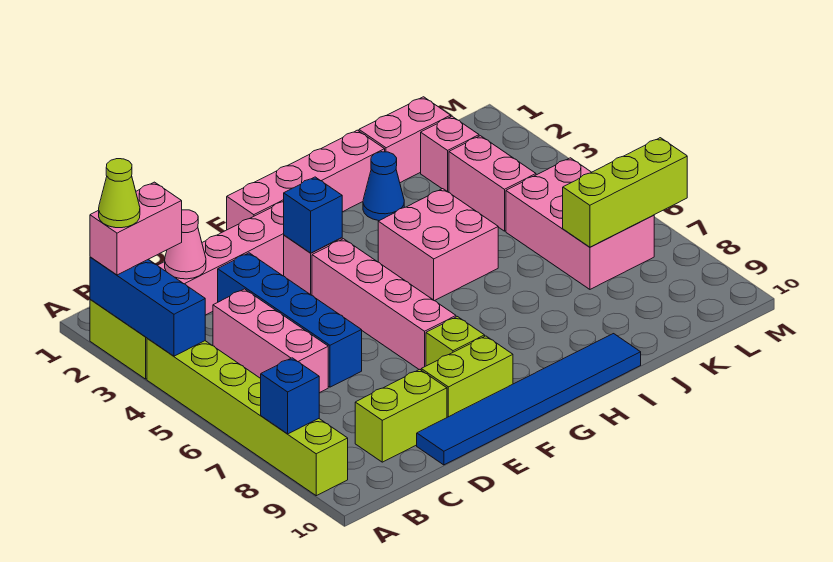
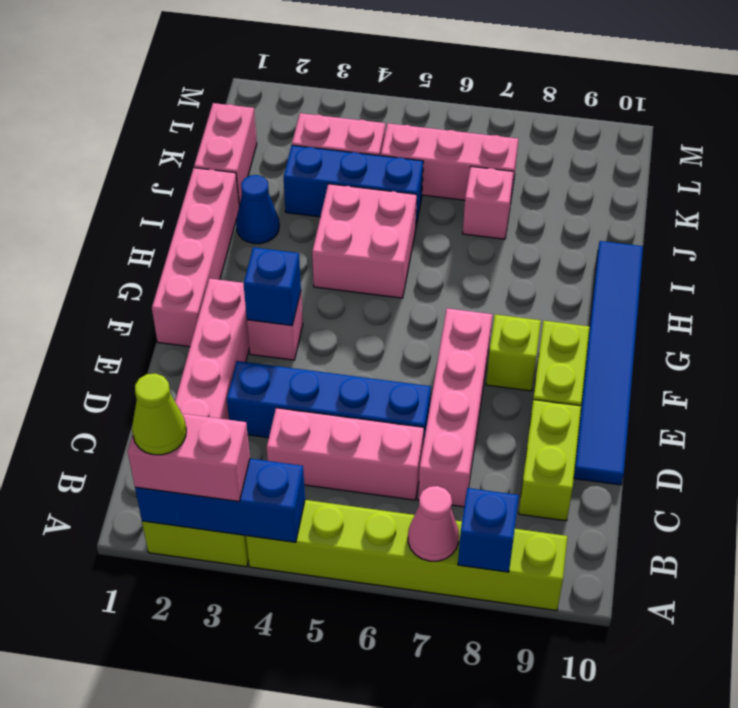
pink brick A2:B2 level 3 -> pink brick A2:A3 level 3
pink cone C2 level 2 -> pink cone A7 level 2
pink brick F4:F7 level 1 -> pink brick C7:F7 level 1
none -> blue brick J3:J5 level 1
pink brick K2 level 1 -> pink brick J7 level 1
pink brick K5:L7 level 1 -> pink brick K5:K7 level 1
lime brick K7:M7 level 2 -> none

